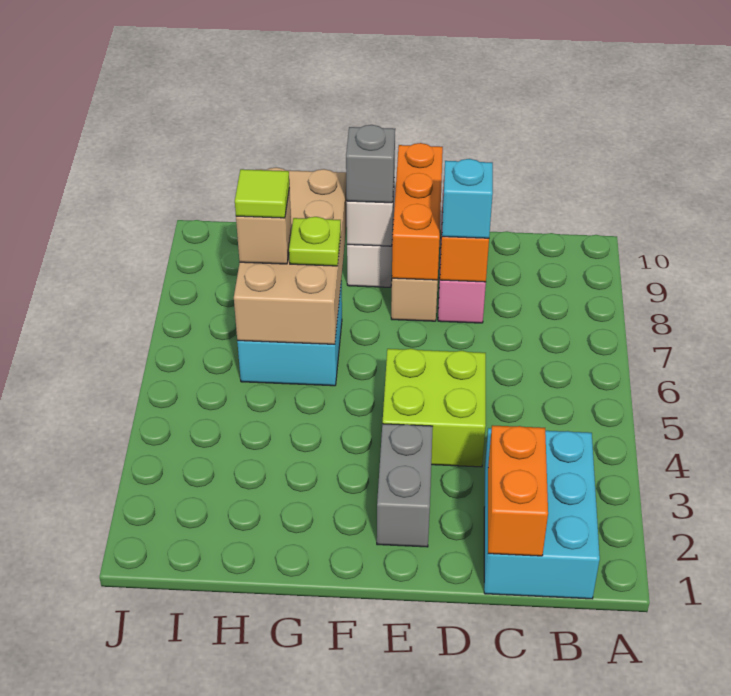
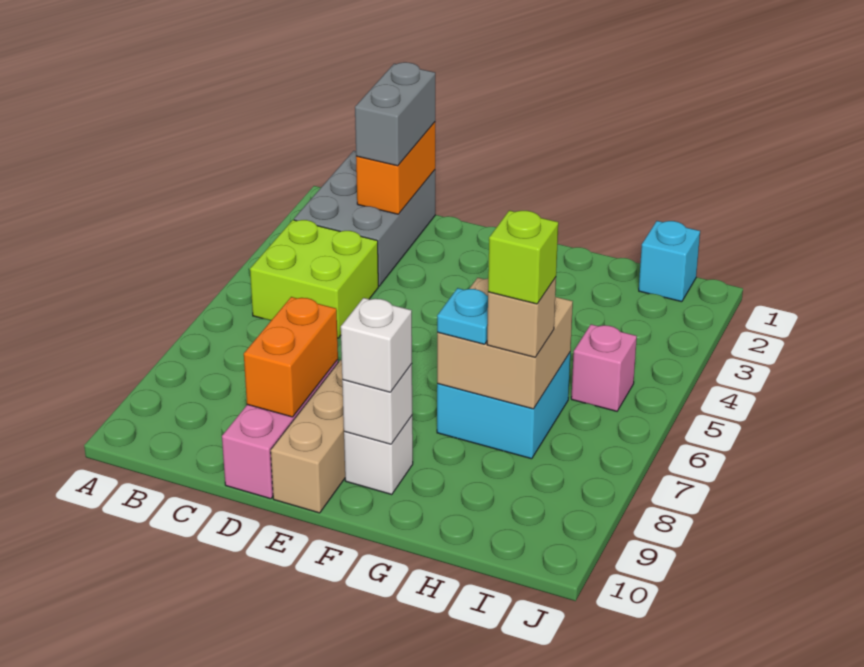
cyan brick B1:C3 level 1 -> grey brick B1:C3 level 1
lime brick D4:E5 level 1 -> lime brick B4:C5 level 1
cyan brick D8 level 3 -> cyan brick I1 level 1
grey brick E2:E3 level 1 -> grey brick C1:C2 level 3
orange brick E8:E10 level 2 -> none
grey brick F9 level 3 -> white brick F9 level 3
tan brick G6:H9 level 2 -> tan brick G6:H7 level 2
lime plate G7 level 3 -> cyan plate G7 level 3
lime tile H7 level 4 -> lime brick H7 level 4
none -> pink brick I5 level 1

